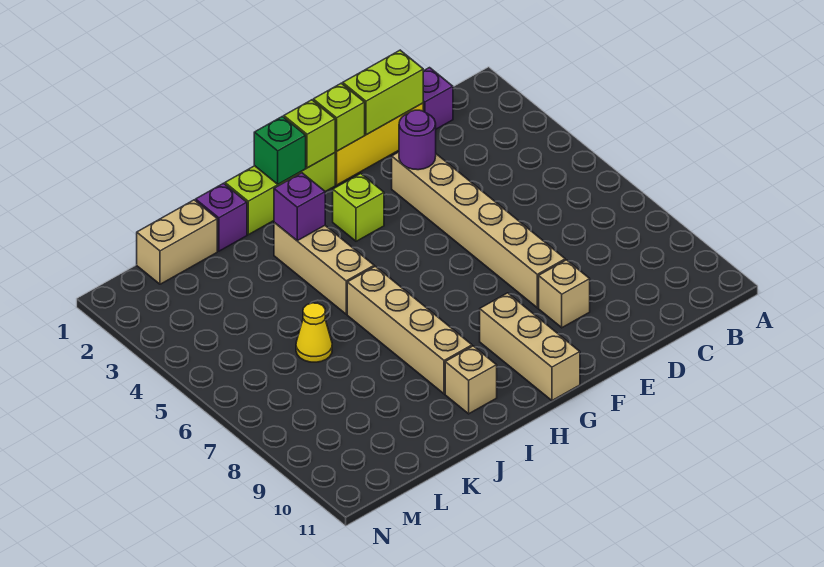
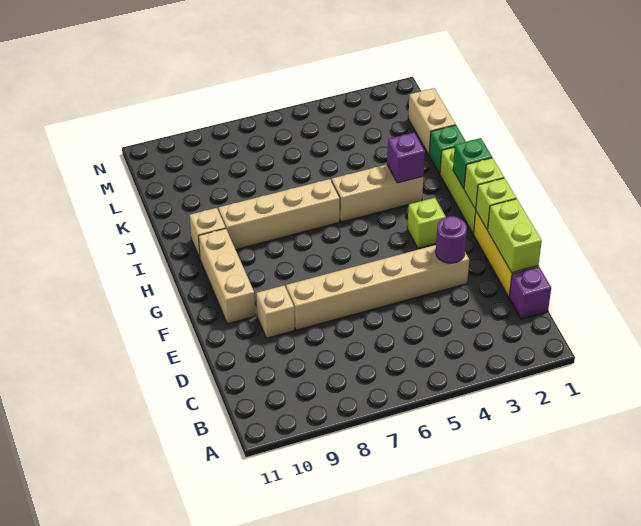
tan brick G9:G11 level 1 -> tan brick F10:H10 level 1
purple brick J1 level 1 -> green brick J1 level 1
yellow cone K6 level 1 -> none

